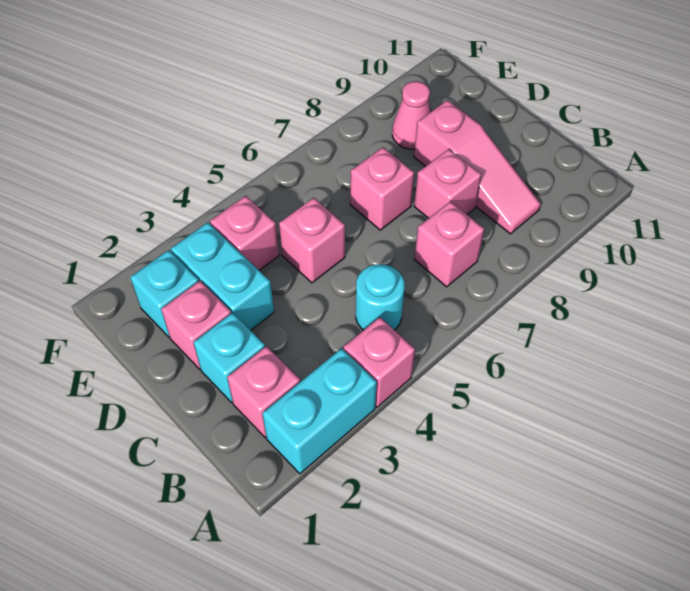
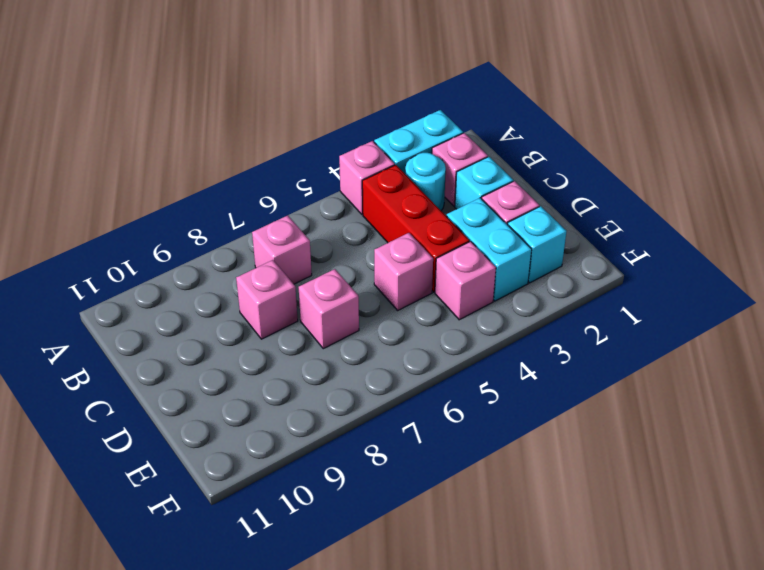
none -> red brick B4:D4 level 1
cyan round brick B5 level 1 -> cyan round brick B3 level 1
pink slope B9:D9 level 1 top D -> none
pink cone E9 level 1 -> none

